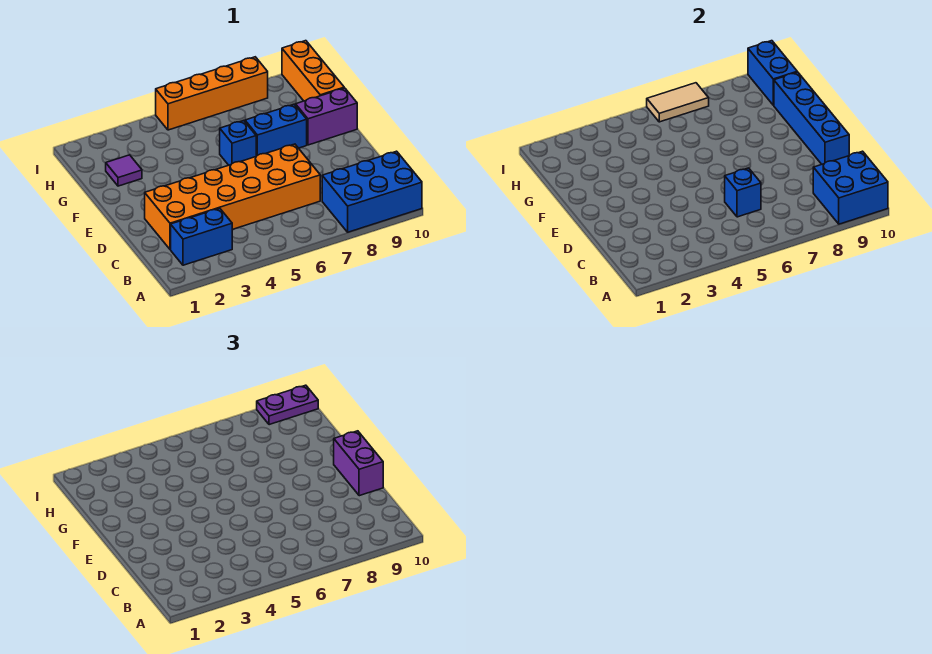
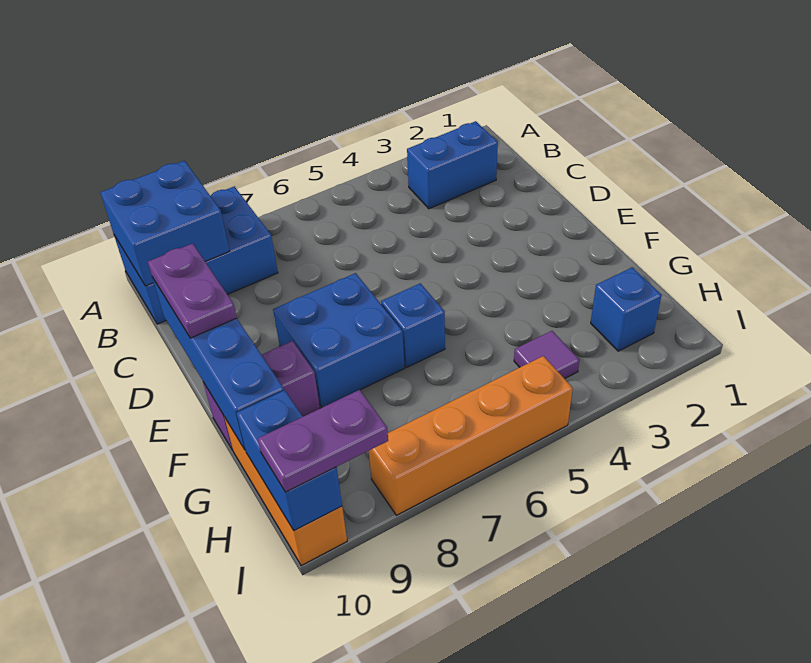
orange brick C2:D7 level 1 -> none
blue brick C6 level 2 -> blue brick H2 level 1
purple brick D10:E10 level 3 -> purple plate D10:E10 level 3
blue brick F7:F8 level 1 -> blue brick E7:F8 level 1
purple tile G2 level 1 -> purple tile H4 level 1
tan tile I6:I7 level 2 -> none

